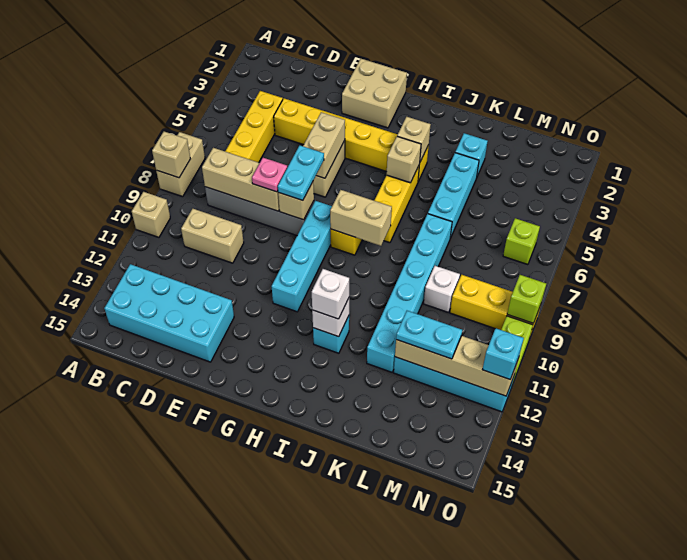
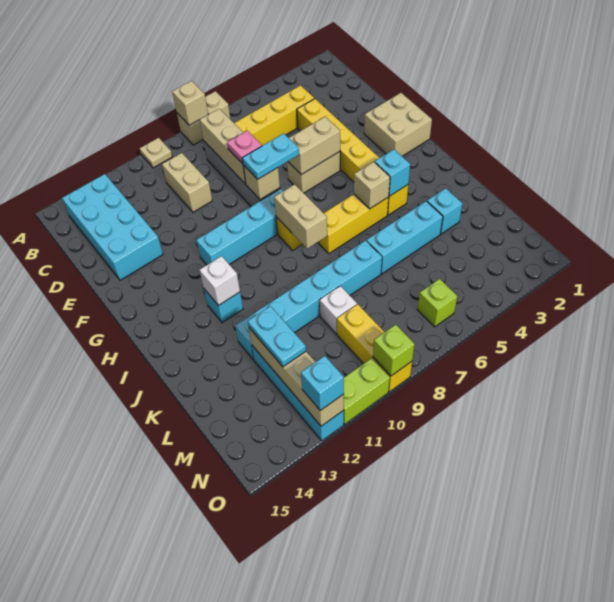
tan brick A10 level 1 -> tan plate A10 level 1
tan brick I4 level 2 -> cyan brick I4 level 2
white brick I12 level 3 -> none

